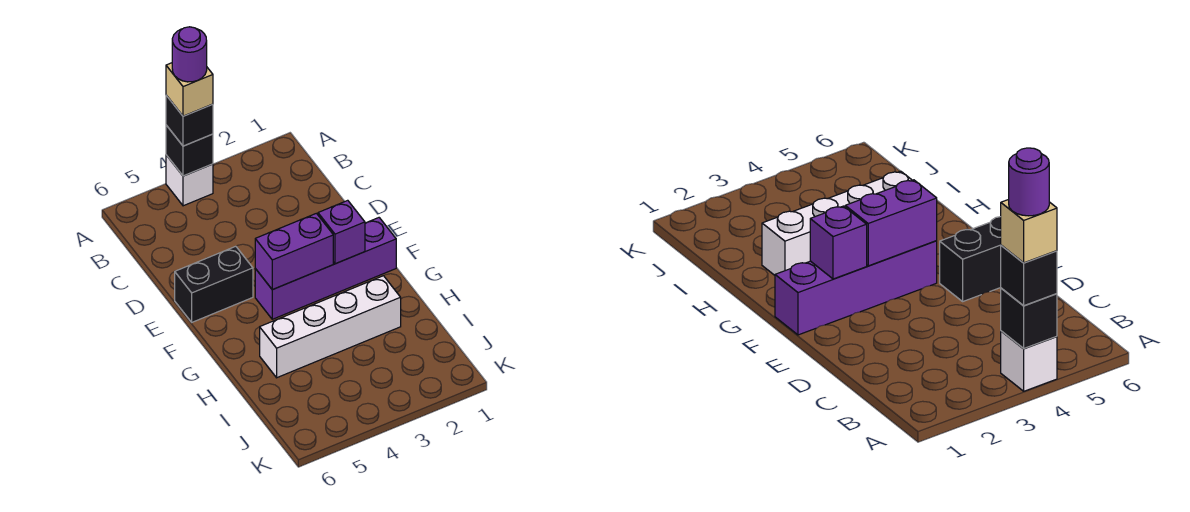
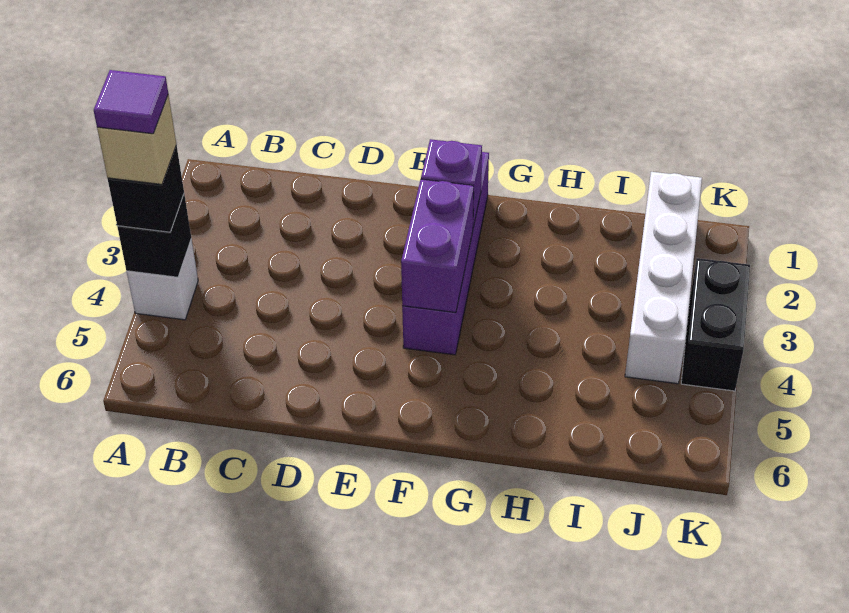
purple round brick A4 level 5 -> purple tile A4 level 5
black brick E5:E6 level 1 -> black brick K3:K4 level 1
white brick H2:H5 level 1 -> white brick J1:J4 level 1

